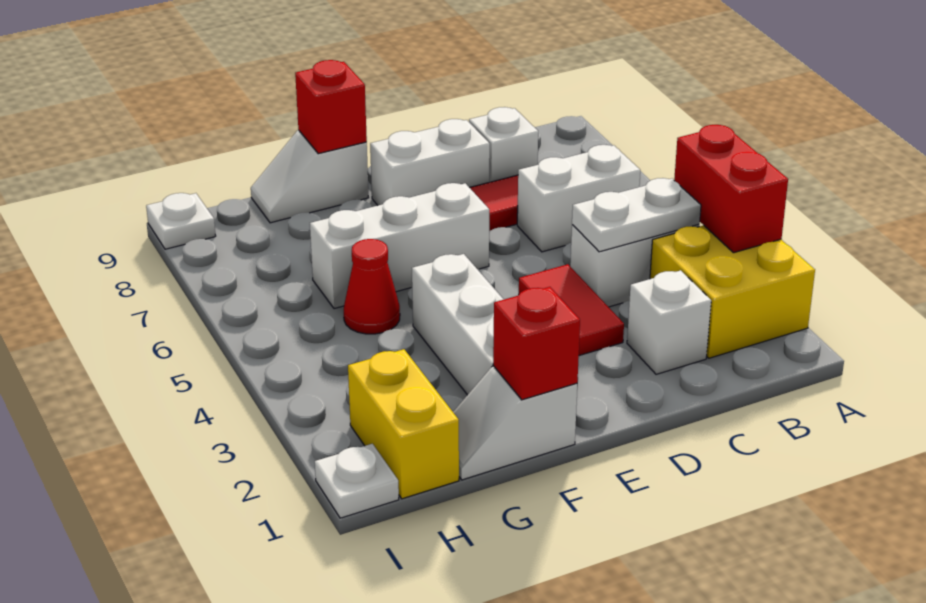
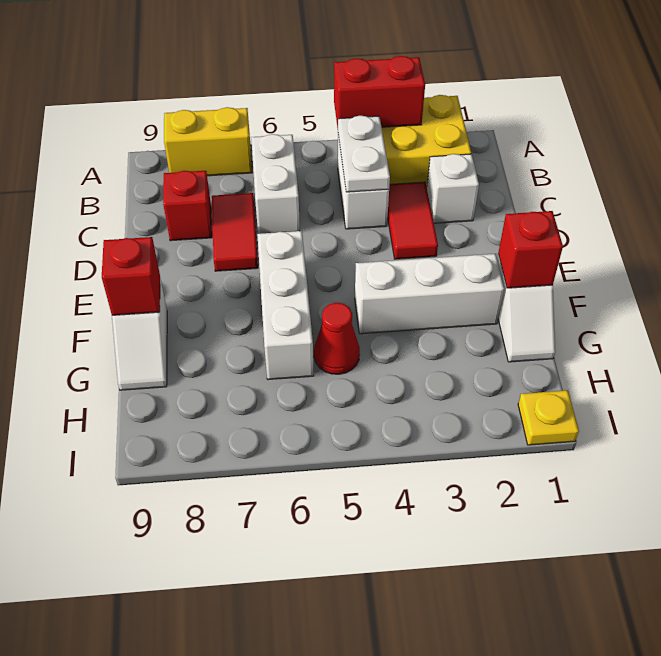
white brick C8 level 1 -> red brick C8 level 1
red tile D3:D4 level 1 -> red tile C3:D3 level 1
white brick D8:E8 level 1 -> none
yellow brick H1:H2 level 1 -> yellow brick A7:A8 level 1
white plate I1 level 1 -> yellow plate I1 level 1
white plate I9 level 1 -> none

